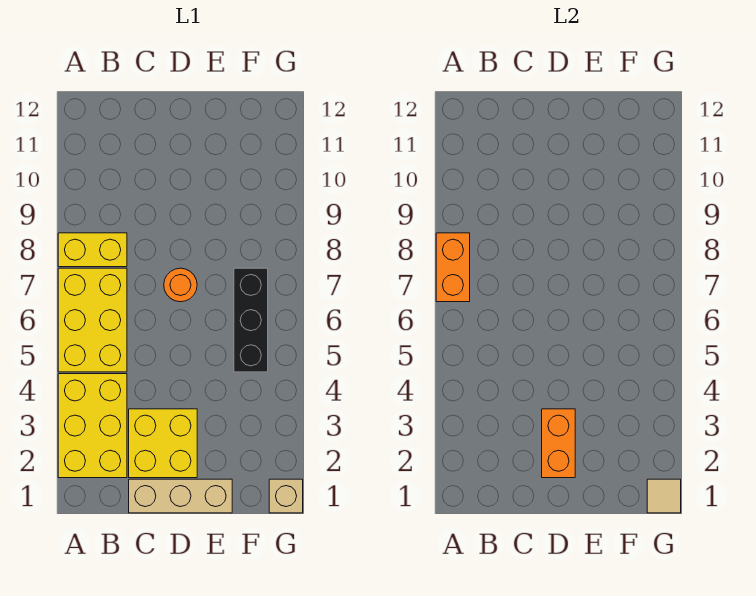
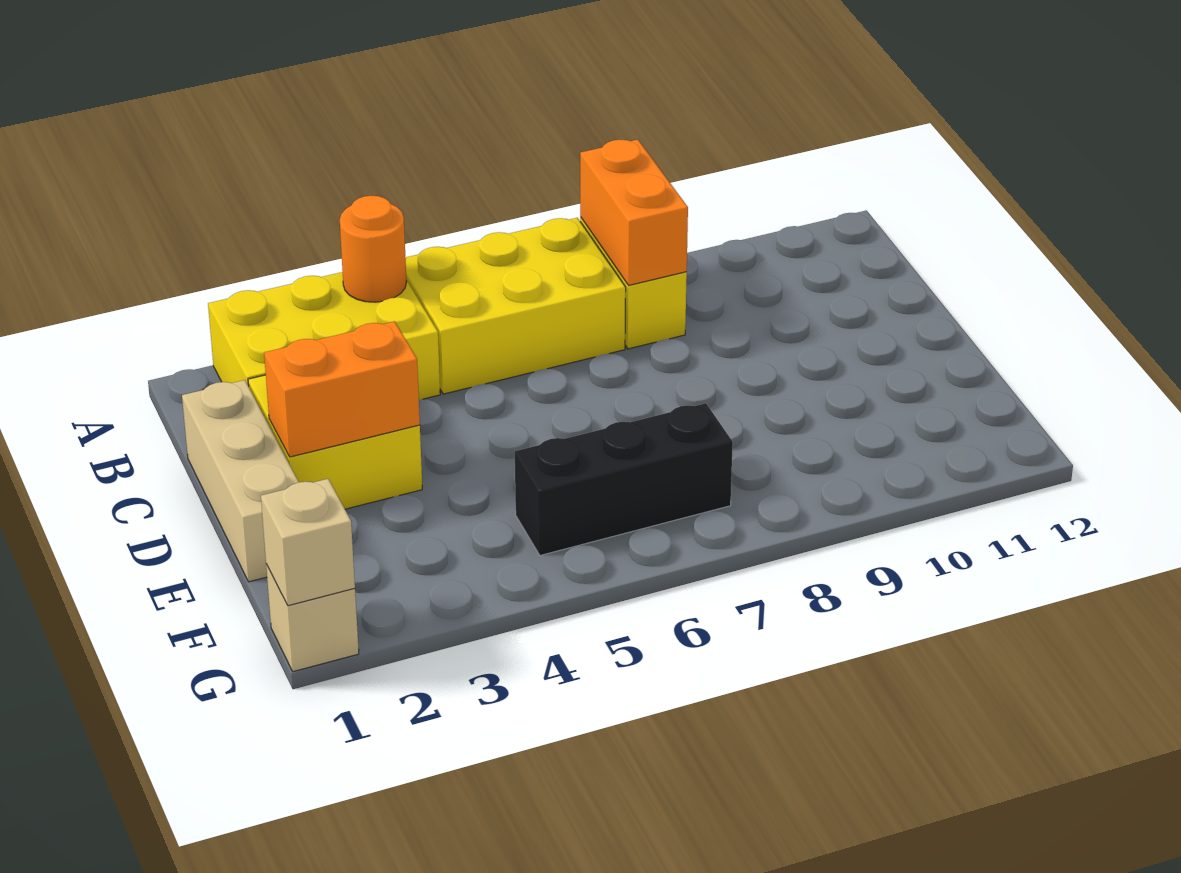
orange brick A7:A8 level 2 -> orange brick A8:B8 level 2
orange round brick D7 level 1 -> orange round brick A4 level 2
tan tile G1 level 2 -> tan brick G1 level 2

